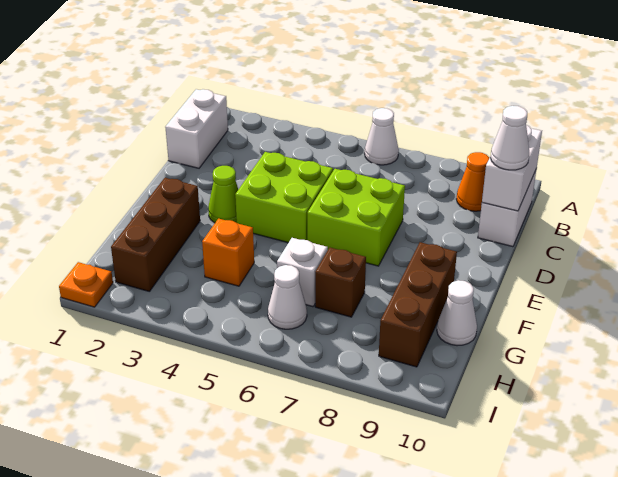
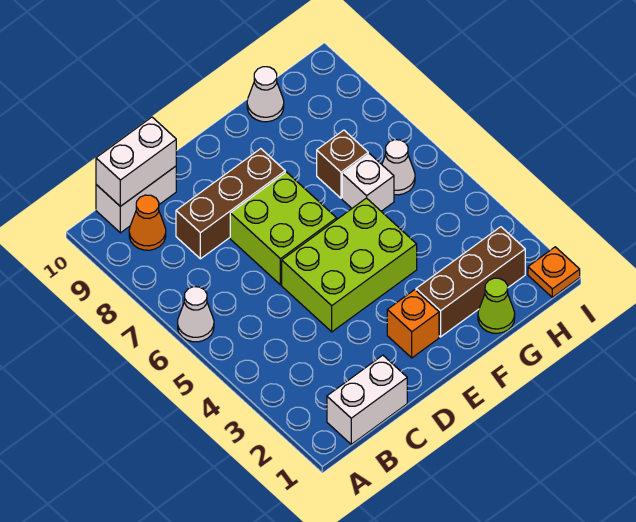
white cone C10 level 3 -> none
lime brick D4:E5 level 1 -> lime brick D4:F5 level 1
lime cone E3 level 1 -> lime cone G1 level 1
brown brick F9:H9 level 1 -> brown brick C8:E8 level 1
orange brick G4 level 1 -> orange brick E2 level 1

